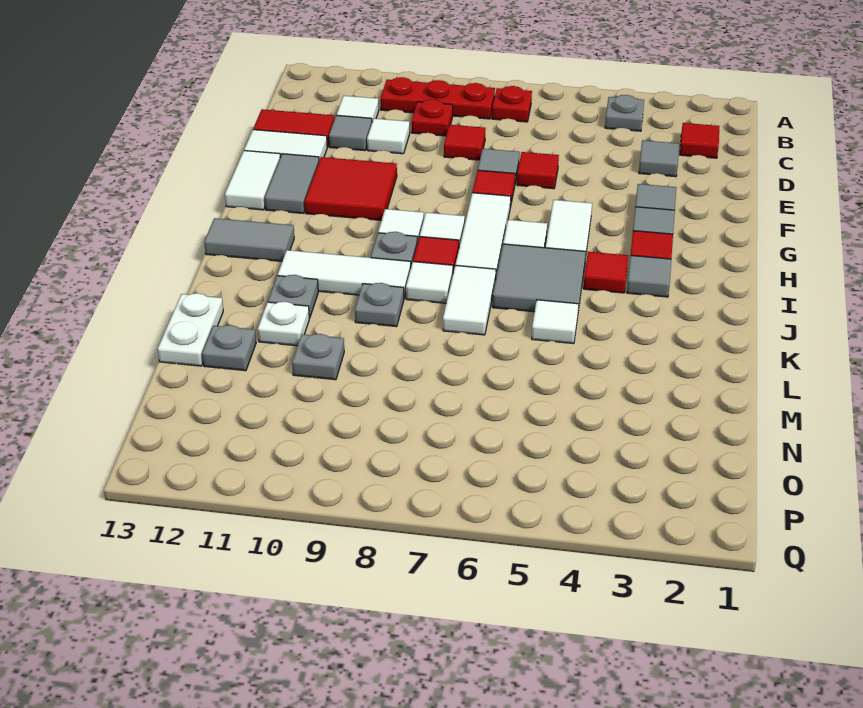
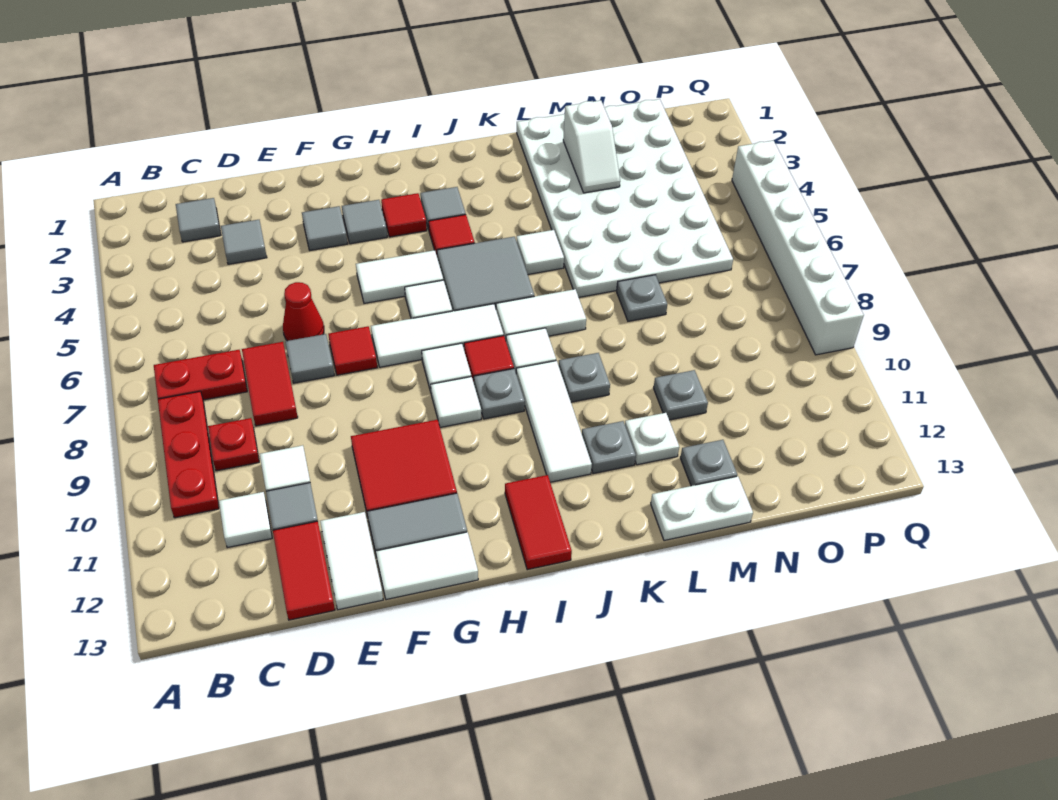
grey plate B4 level 1 -> grey plate M7 level 1
red plate B7 level 1 -> red plate B7:C7 level 1
red tile C2 level 1 -> grey tile C2 level 1
red tile D8 level 1 -> red tile D7:D8 level 1
red tile E6 level 1 -> red cone E6 level 1
grey tile I12:I13 level 1 -> red tile I12:I13 level 1
none -> white plate L1:O6 level 1
none -> white slope M2:M3 level 2 top 2
none -> white brick Q4:Q9 level 1

